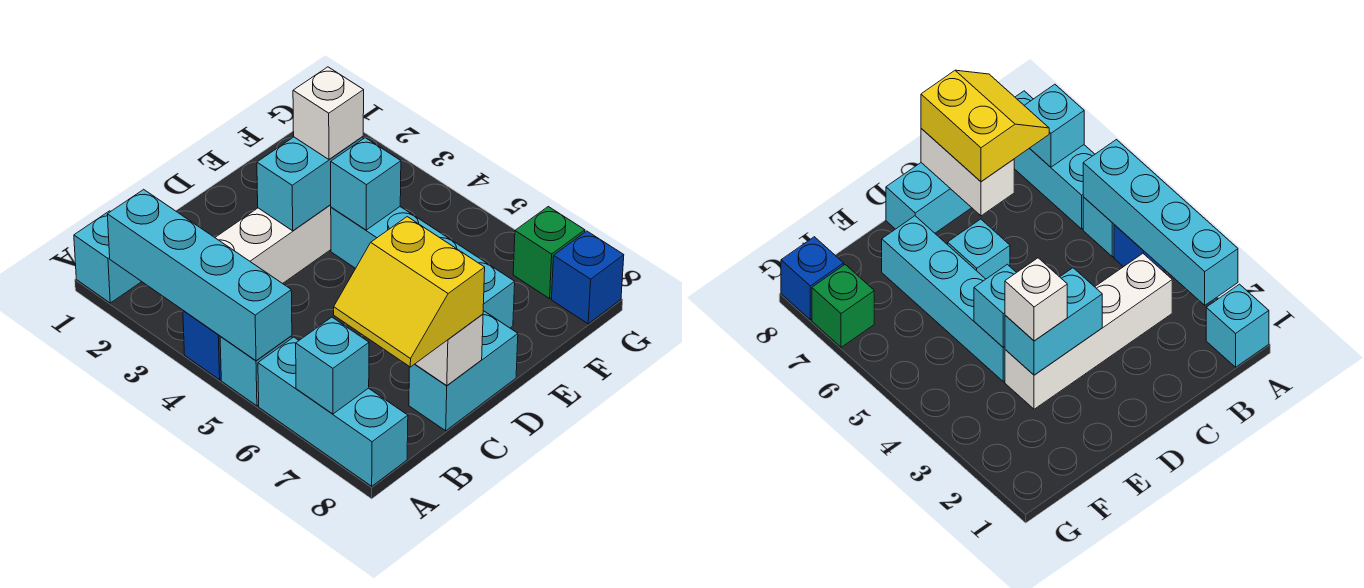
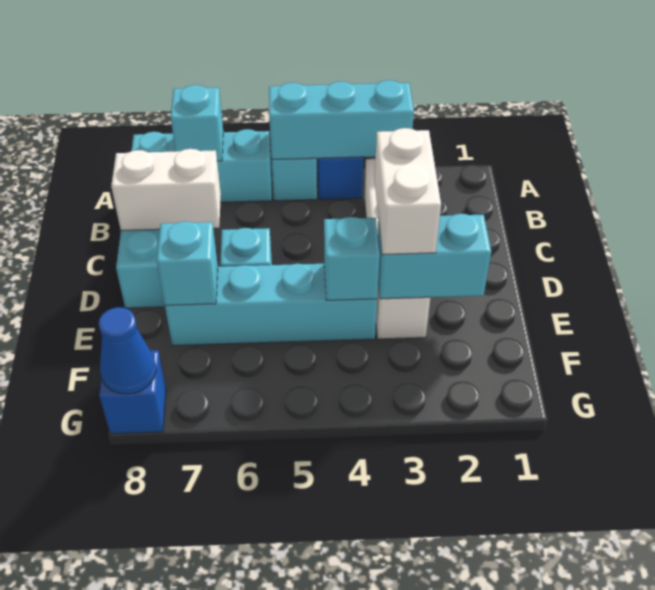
cyan brick A1 level 1 -> cyan brick E7 level 2
cyan brick A2:A5 level 2 -> cyan brick A3:A5 level 2
yellow slope B7:C8 level 3 top C -> none
cyan brick D3:E3 level 2 -> cyan brick E2:E3 level 2
white brick E3 level 3 -> white brick D3:E3 level 3
green brick G7 level 1 -> none
none -> blue cone G8 level 2

